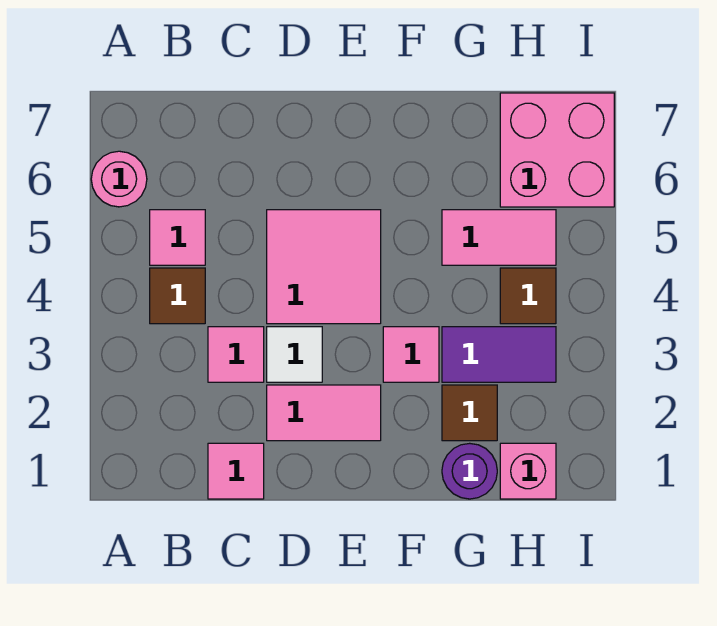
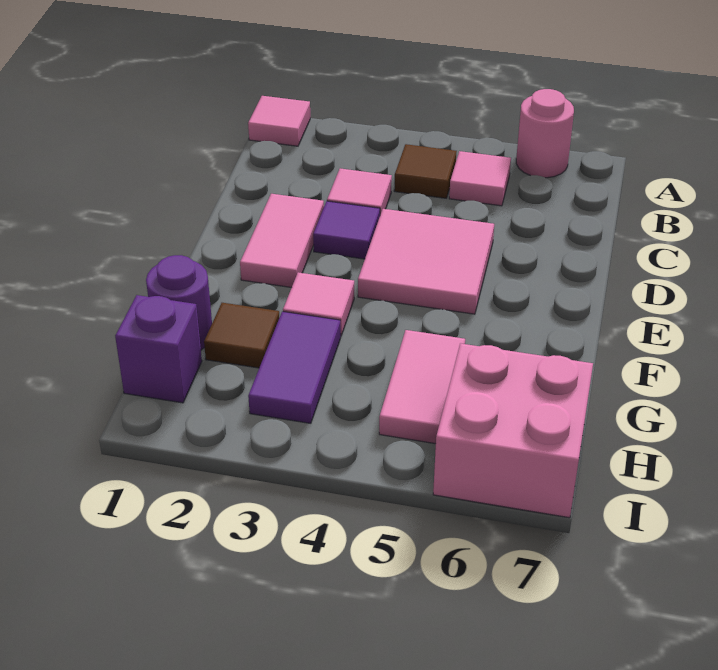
pink tile C1 level 1 -> pink tile A1 level 1
white tile D3 level 1 -> purple tile D3 level 1
pink brick H1 level 1 -> purple brick H1 level 1
brown tile H4 level 1 -> none

